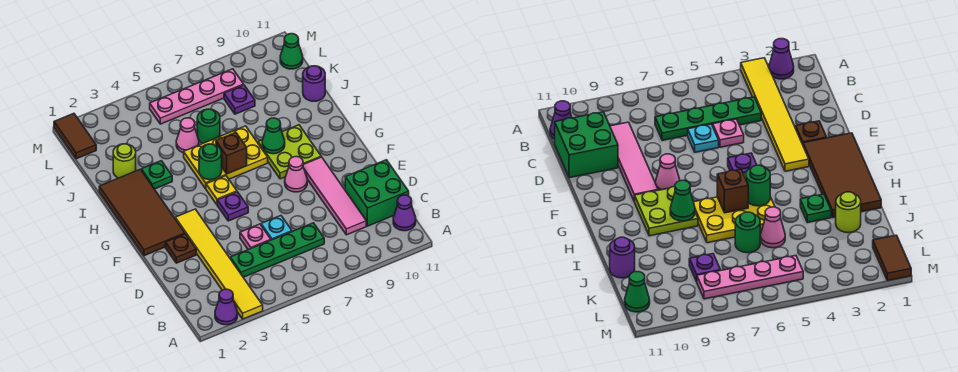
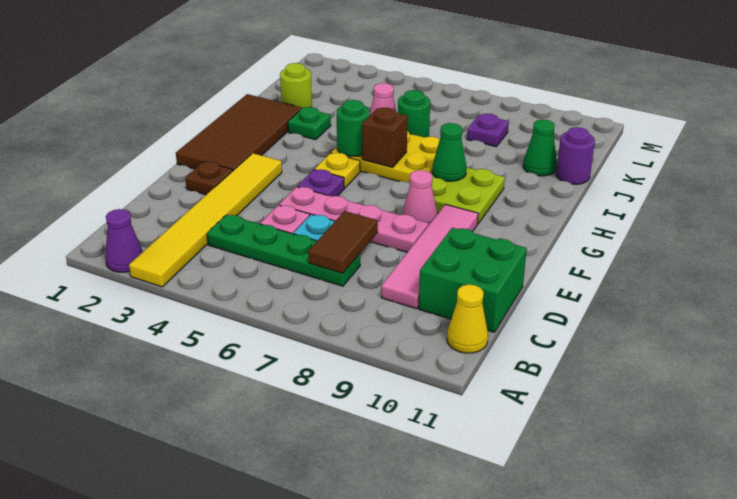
purple cone B11 level 1 -> yellow cone B11 level 1
brown tile L1:M1 level 1 -> brown tile C7:D7 level 2
pink plate L5:L8 level 1 -> pink plate E5:E8 level 1
green cone L11 level 1 -> green cone J10 level 1

